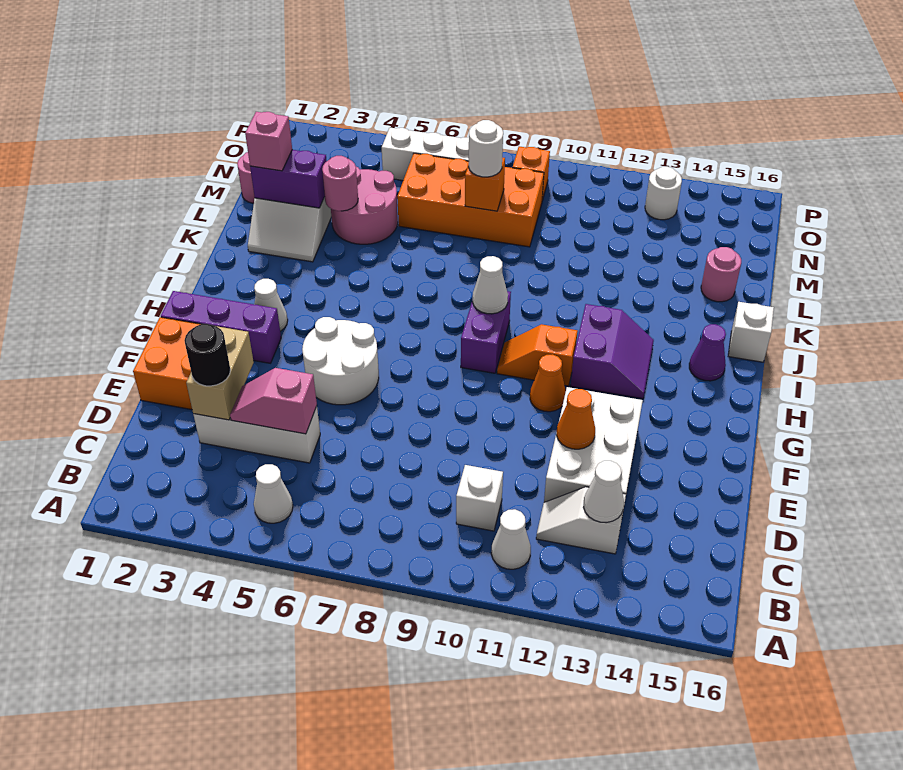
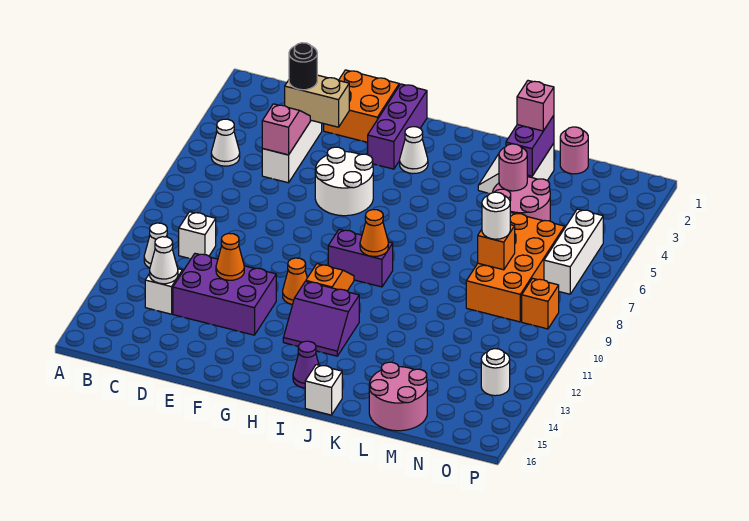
white brick D12:F13 level 1 -> purple brick D12:F13 level 1
white cone I9 level 2 -> orange cone I9 level 2
pink round brick L15 level 1 -> pink round brick L15:M16 level 1

